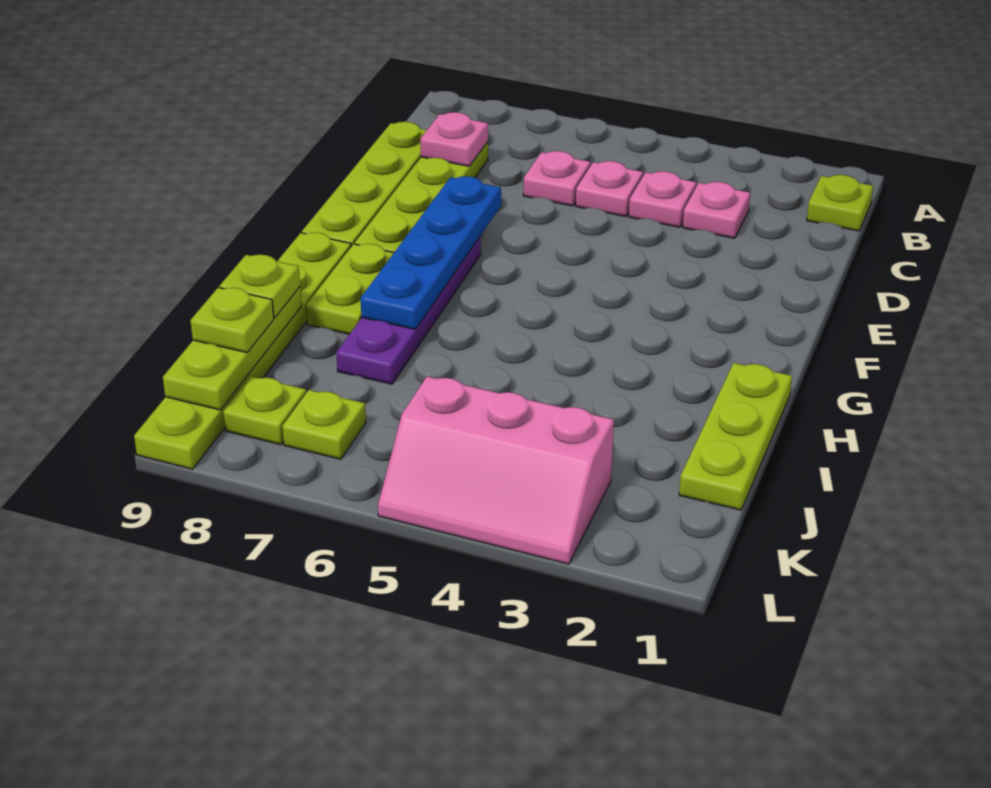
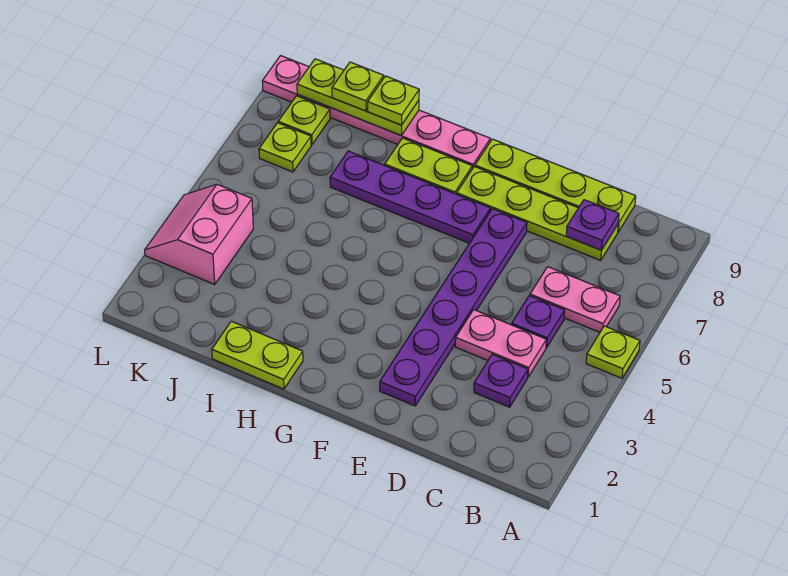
lime plate B1 level 1 -> lime plate A5 level 1
pink plate C3 level 1 -> purple plate C3 level 1
pink plate C4 level 1 -> pink plate C4:D4 level 1
pink plate C5 level 1 -> purple plate C5 level 1
pink plate C6 level 1 -> pink plate B6:C6 level 1
pink plate C8 level 2 -> purple plate C8 level 2
none -> purple plate E2:E7 level 1
blue plate E7:H7 level 2 -> none
lime plate G9:L9 level 1 -> pink plate G9:L9 level 1
lime plate H1:J1 level 1 -> lime plate H1:I1 level 1
pink slope K3:L5 level 1 top K -> pink slope K3:L4 level 1 top K

